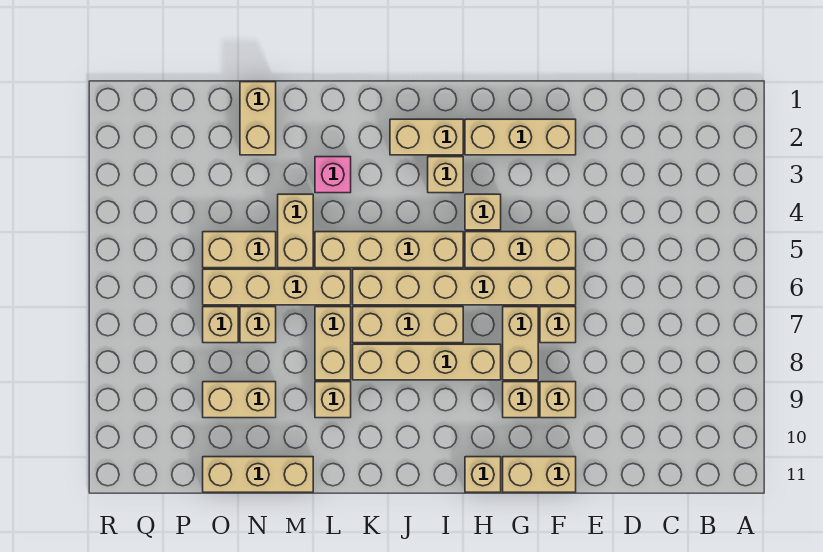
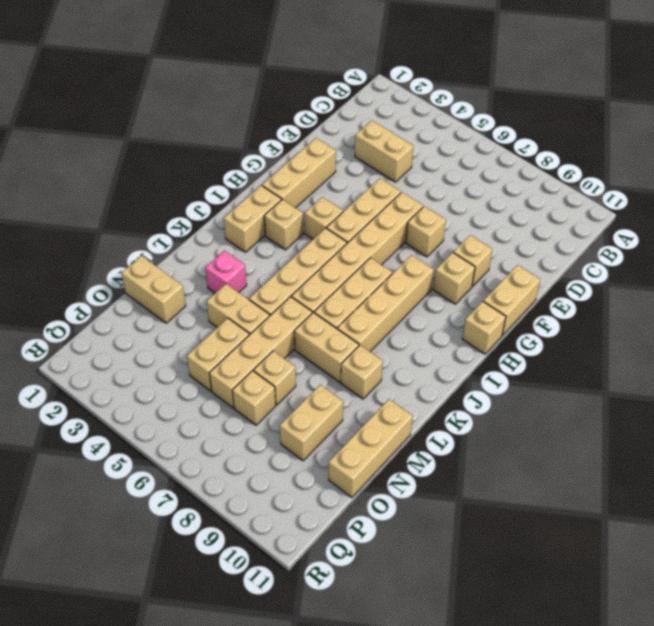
tan brick G7:G8 level 1 -> tan brick D3:D4 level 1

